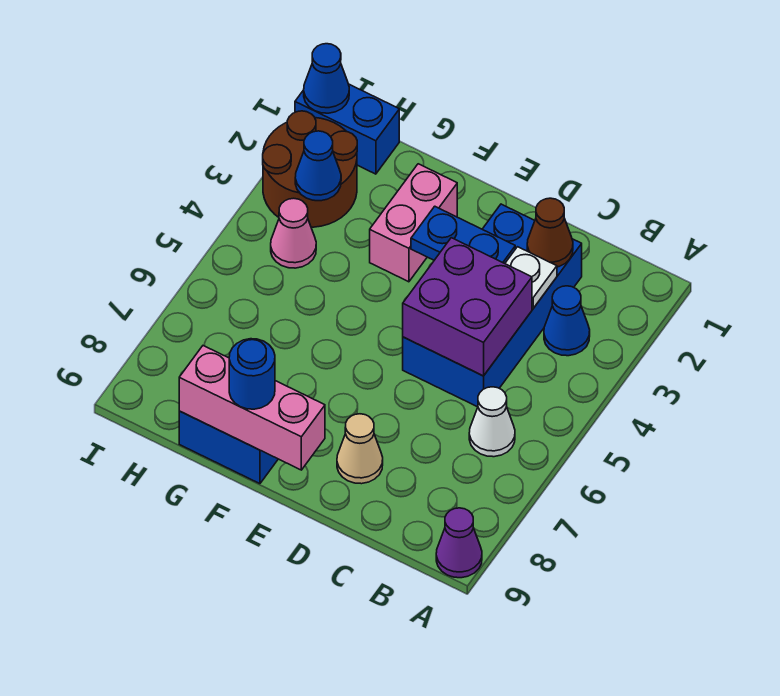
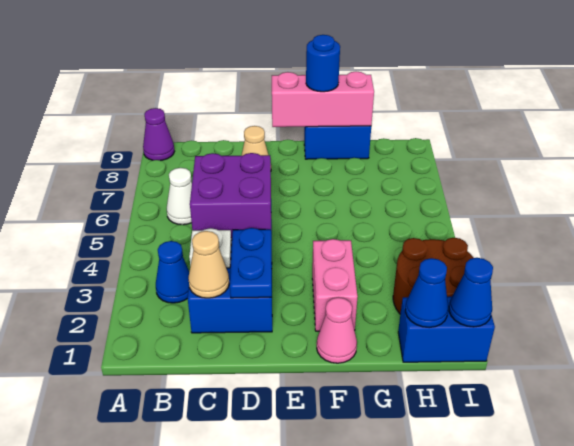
brown cone C2 level 2 -> tan cone C2 level 2
blue plate D3:E3 level 2 -> blue plate D2:D3 level 2
blue cone H3 level 2 -> blue cone H1 level 2
pink cone H4 level 1 -> pink cone F1 level 1

